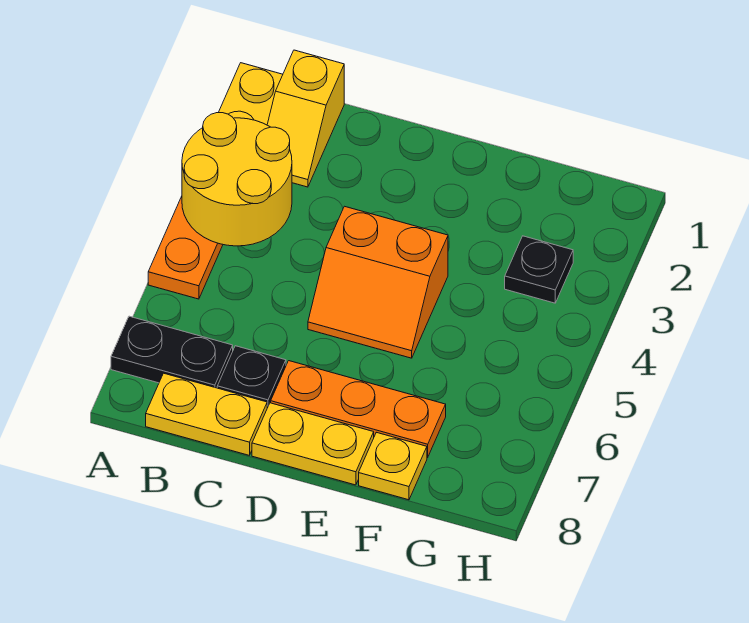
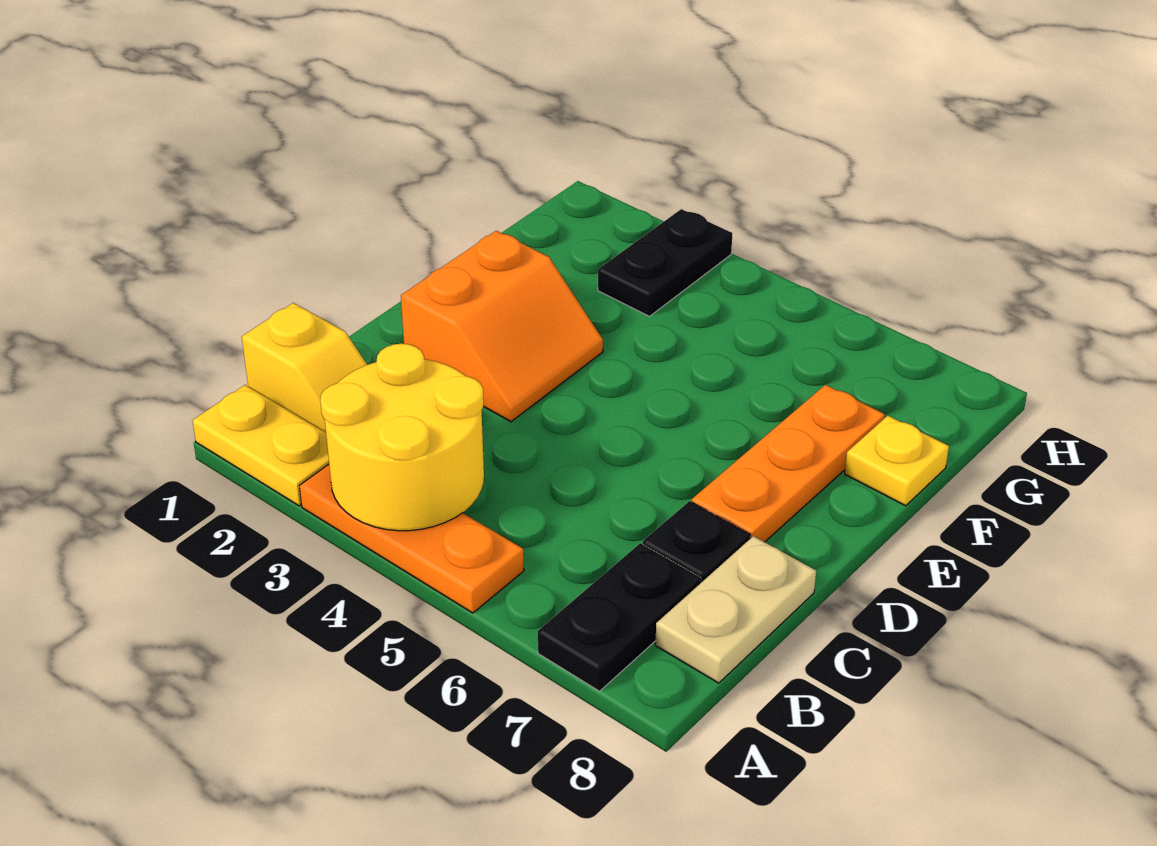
yellow plate B8:C8 level 1 -> tan plate B8:C8 level 1
orange slope D4:E5 level 1 top 4 -> orange slope D2:E3 level 1 top 2
yellow plate D8:E8 level 1 -> none
black plate G3 level 1 -> black plate G3:H3 level 1

